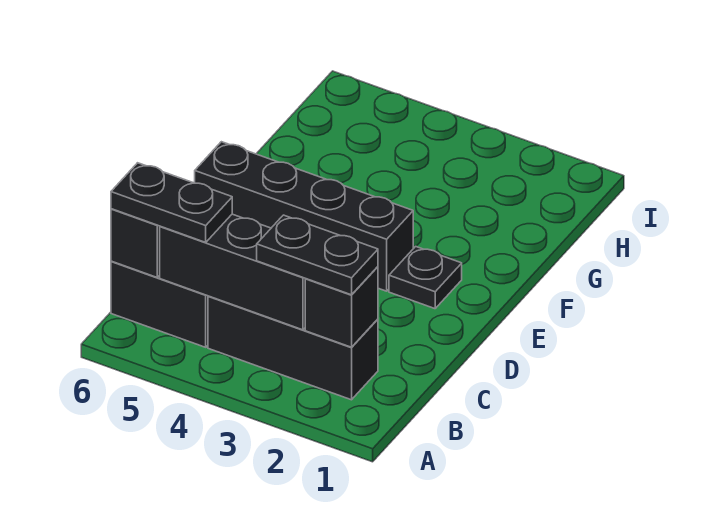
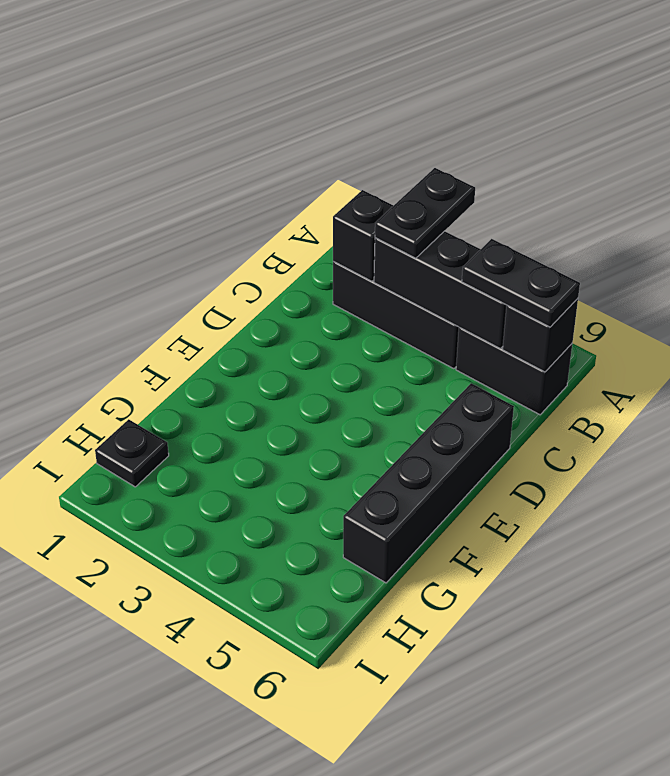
black plate B2:B3 level 3 -> black plate A3:B3 level 3
black plate E2 level 1 -> black plate H1 level 1
black brick E3:E6 level 1 -> black brick D6:G6 level 1

